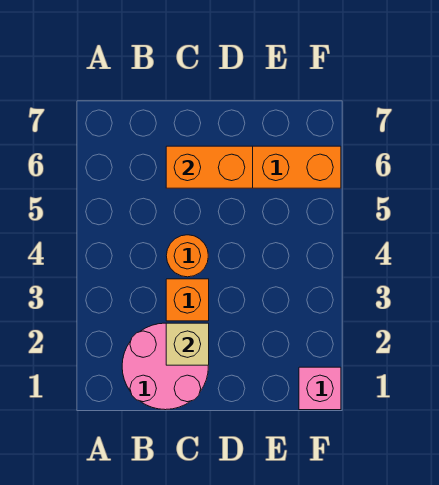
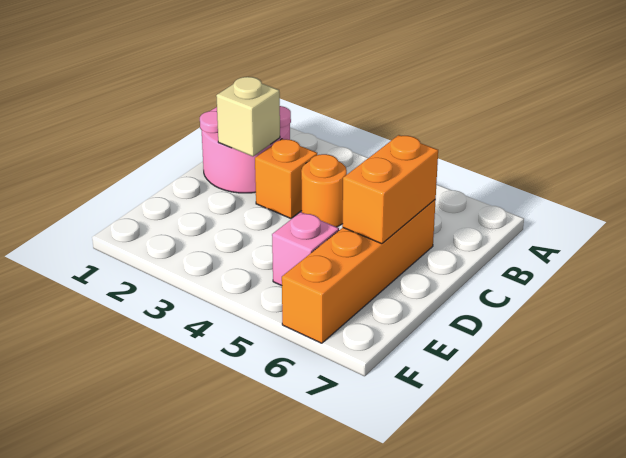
pink brick F1 level 1 -> pink brick E5 level 1

